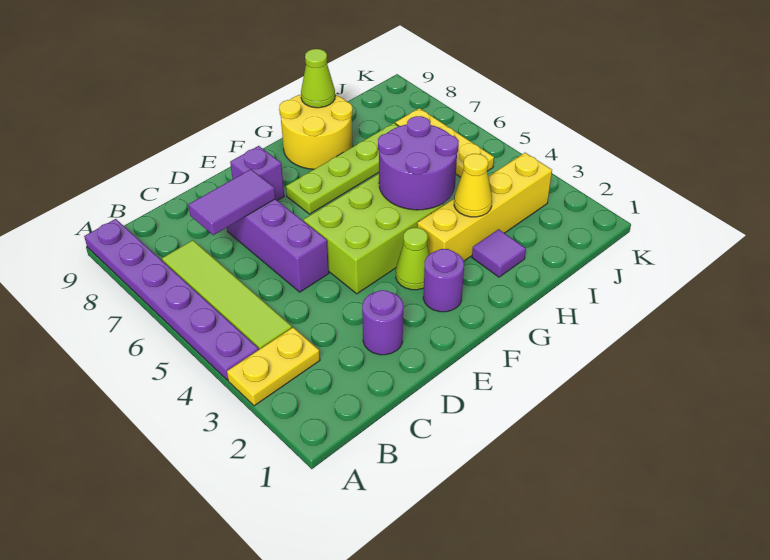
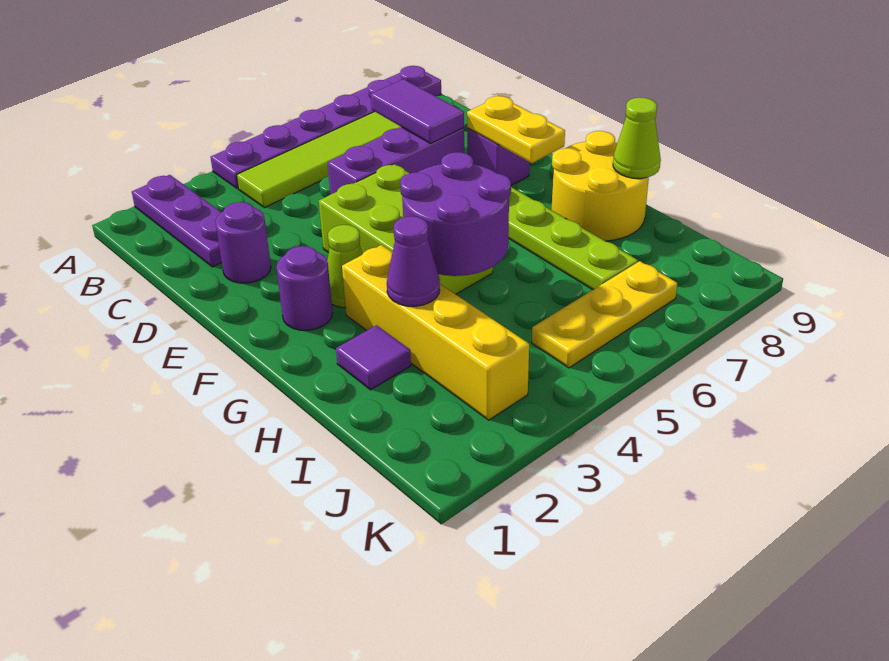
none -> purple plate A2:C2 level 1
yellow plate A3:B3 level 1 -> yellow plate E8:F8 level 2
yellow cone H3 level 2 -> purple cone H3 level 2

